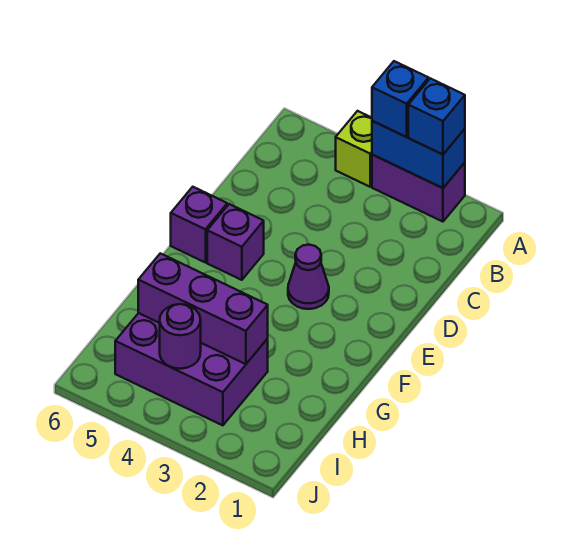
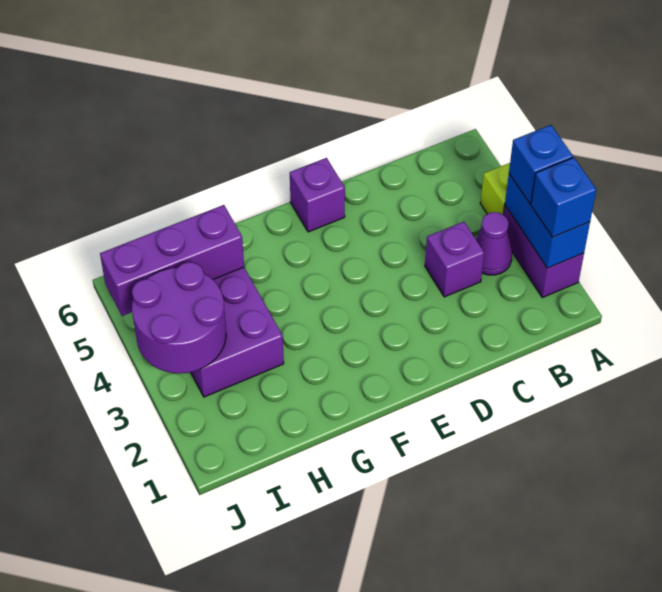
purple cone E3 level 1 -> purple cone B3 level 1
purple brick E5 level 1 -> purple brick C3 level 1
purple brick H3:H5 level 2 -> purple brick H5:J5 level 2
purple round brick I4 level 2 -> purple round brick I3:J4 level 2

